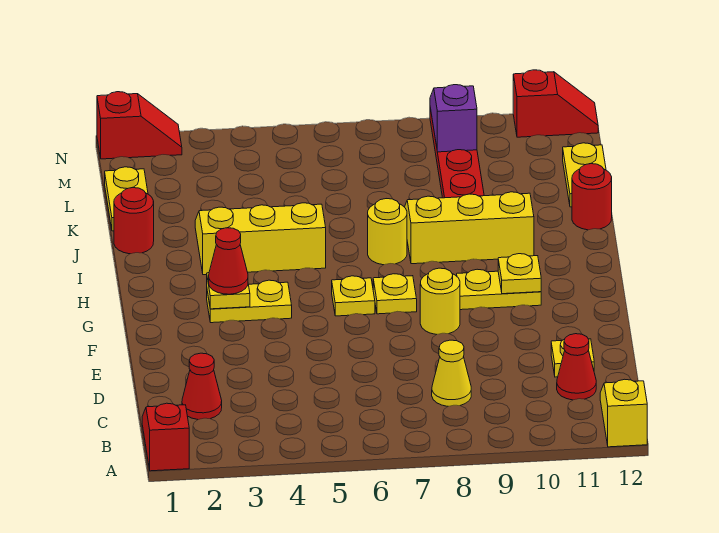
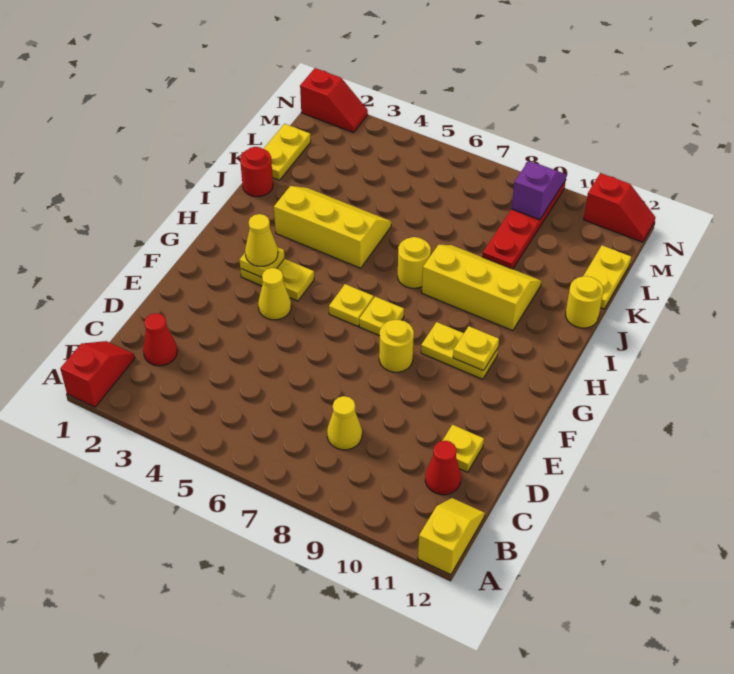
none -> yellow cone F4 level 1
red cone G3 level 3 -> yellow cone G3 level 3
red round brick J12 level 1 -> yellow round brick J12 level 1

